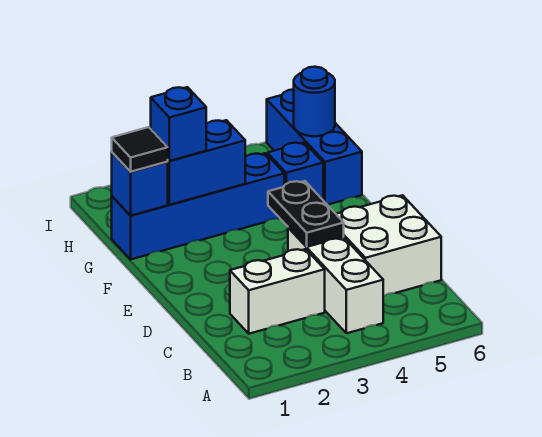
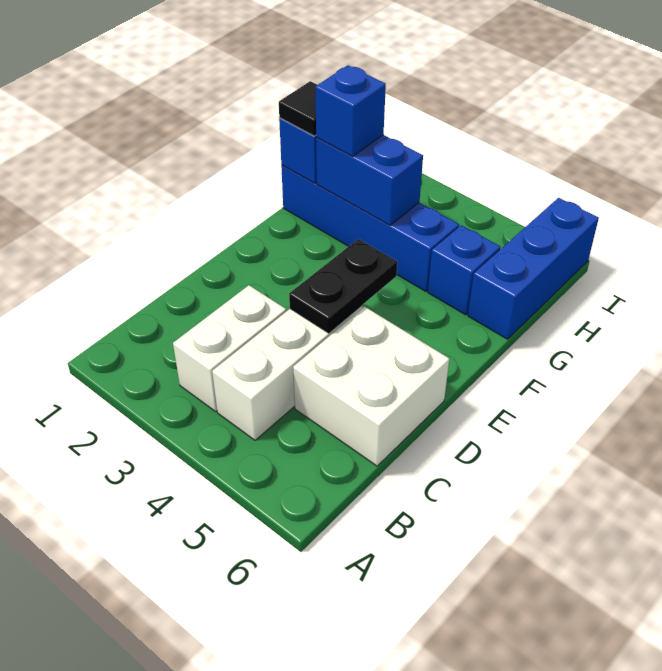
white brick C2:C3 level 1 -> white brick B3:C3 level 1
blue round brick H6 level 2 -> none

